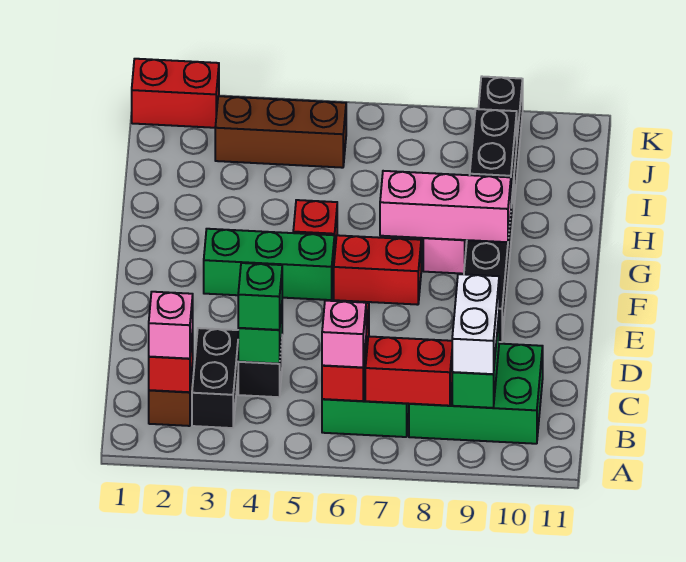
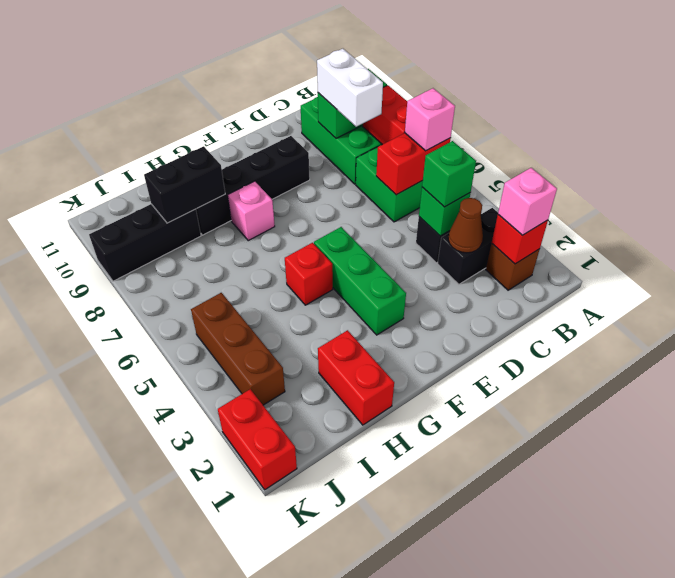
white brick B9:C9 level 3 -> white brick C8:C9 level 3
none -> brown cone C3 level 2
red brick F6:F7 level 1 -> red brick H1:H2 level 1
pink brick G7:G9 level 2 -> none

